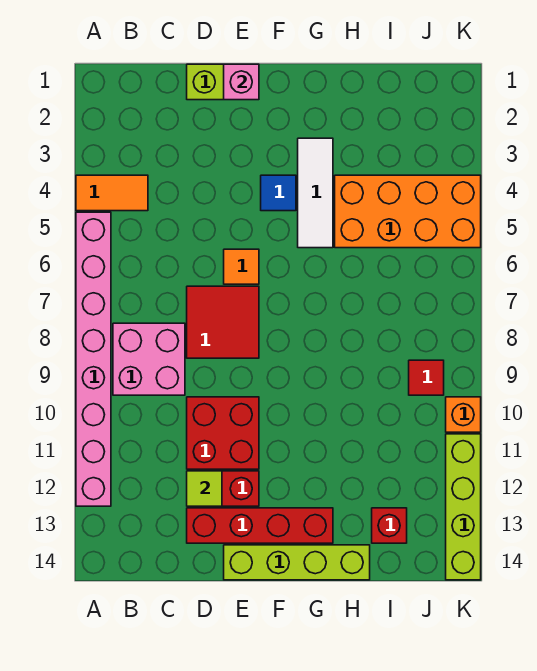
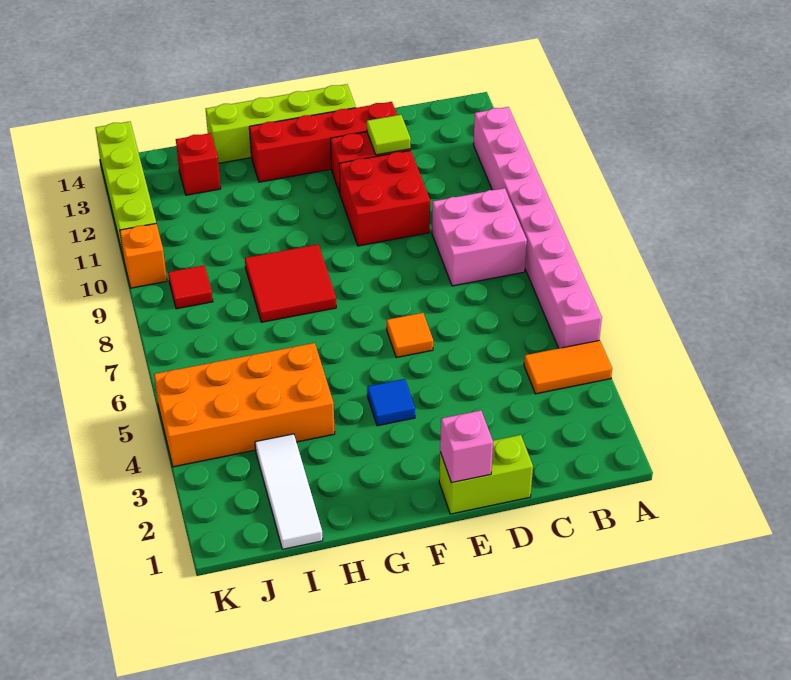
red tile D7:E8 level 1 -> red tile G8:H9 level 1
white tile G3:G5 level 1 -> white tile I1:I3 level 1

